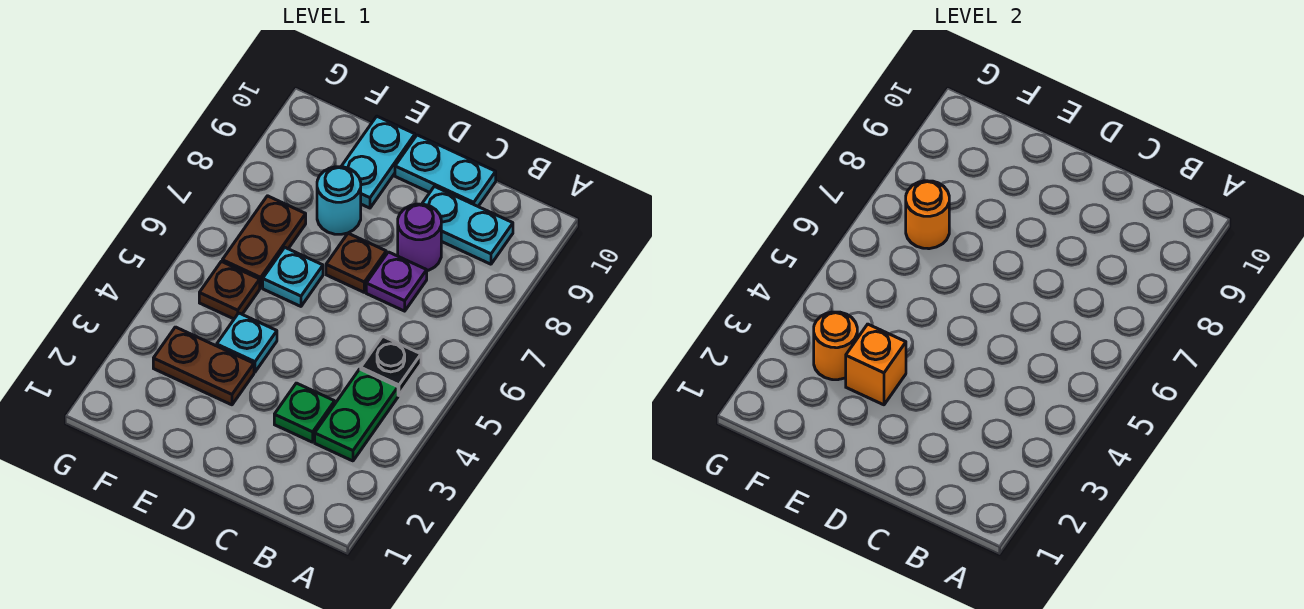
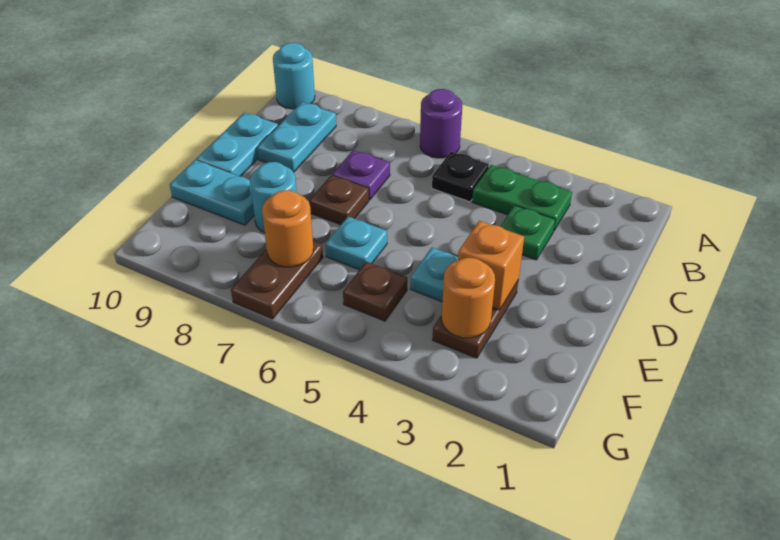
none -> cyan round brick A10 level 1
purple round brick C8 level 1 -> purple round brick A6 level 1
brown plate F6:F7 level 1 -> brown plate F7:G7 level 1

